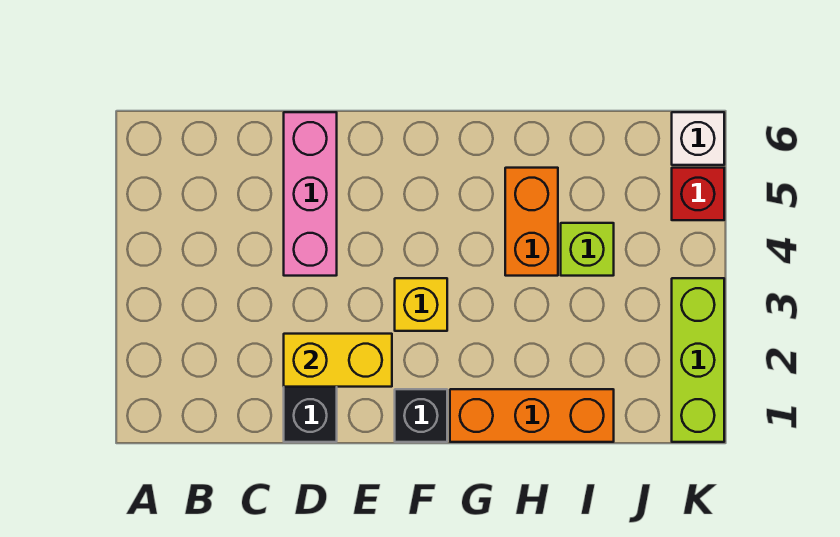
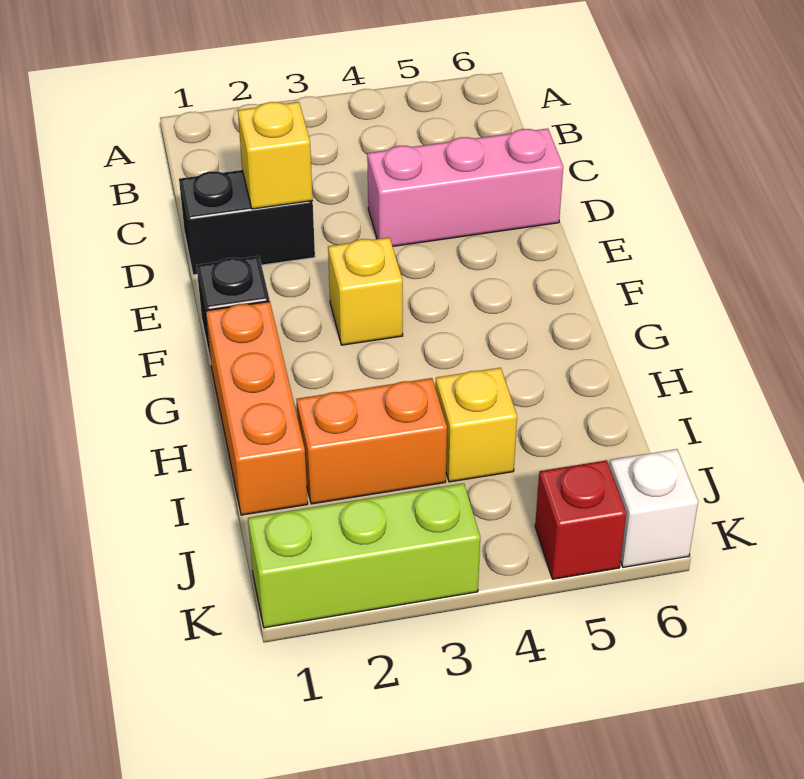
yellow brick D2:E2 level 2 -> yellow brick D2 level 2
orange brick H4:H5 level 1 -> orange brick I2:I3 level 1
lime brick I4 level 1 -> yellow brick I4 level 1

